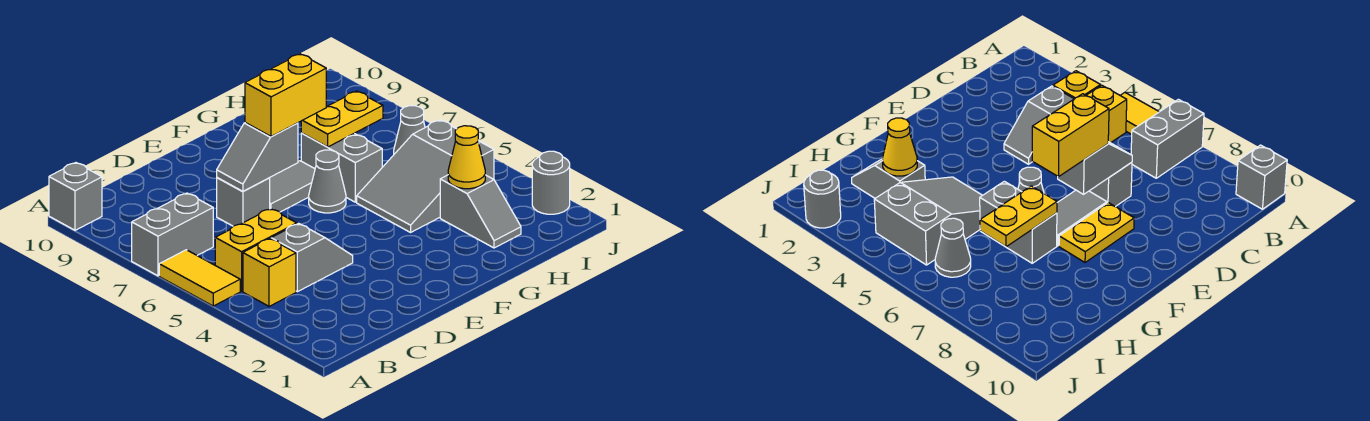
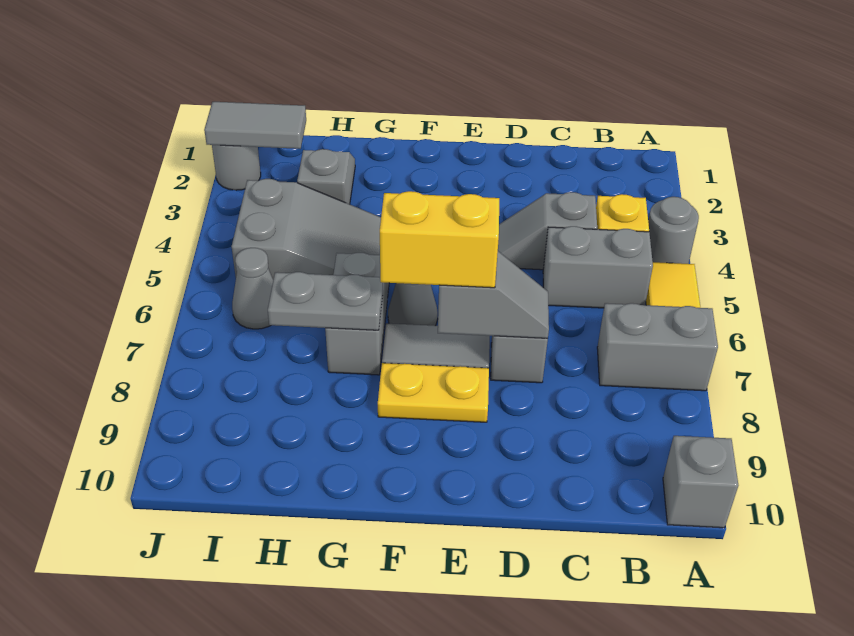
none -> grey round brick A4 level 1
yellow brick B5:C5 level 1 -> grey brick B5:C5 level 1
yellow plate G7:H7 level 2 -> grey plate G7:H7 level 2
yellow cone H3 level 2 -> none
none -> grey tile I2:J2 level 2

